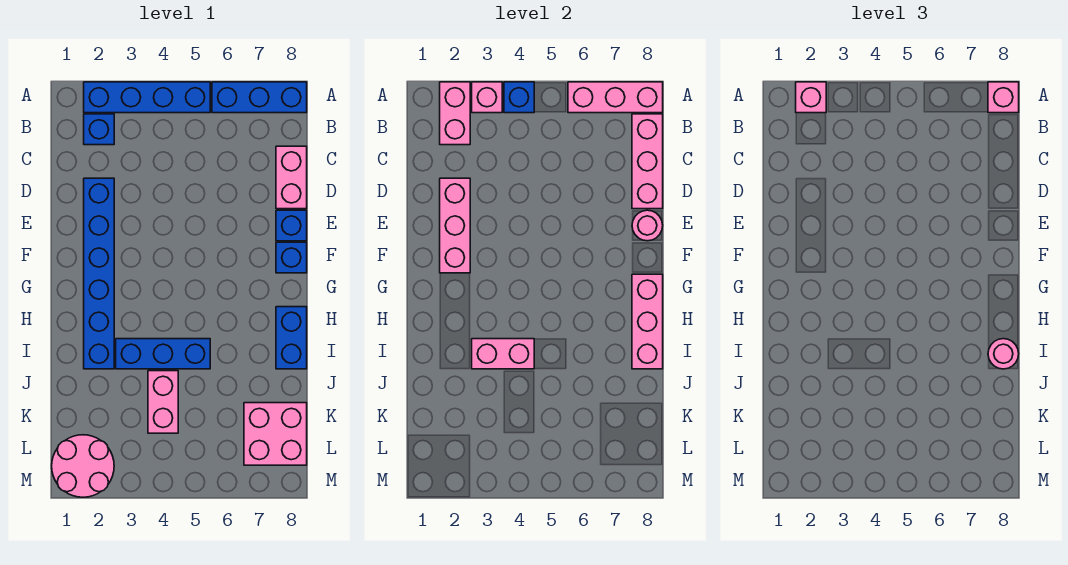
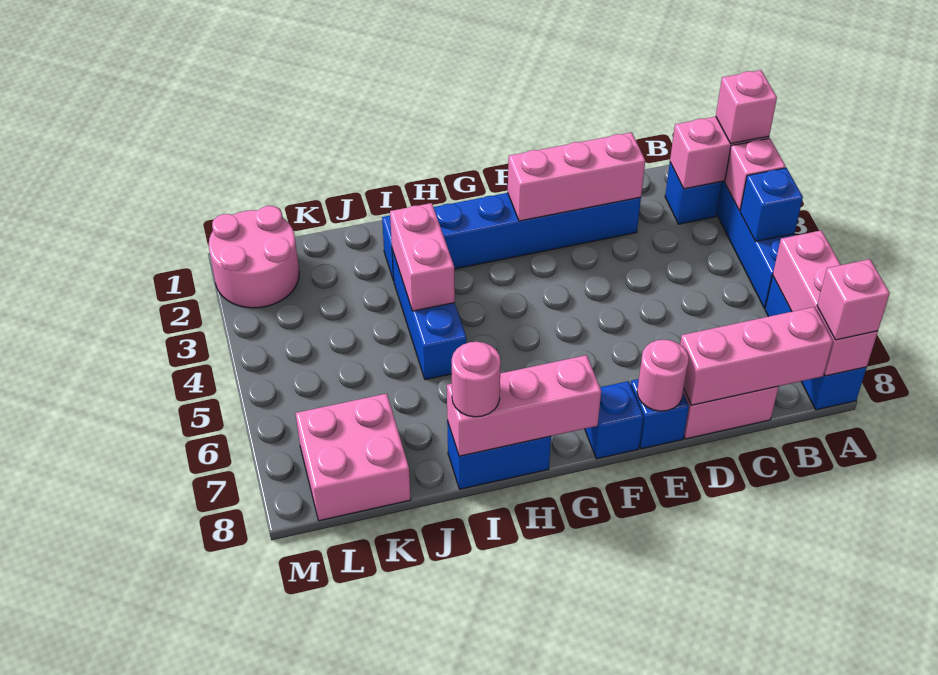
pink brick J4:K4 level 1 -> none

